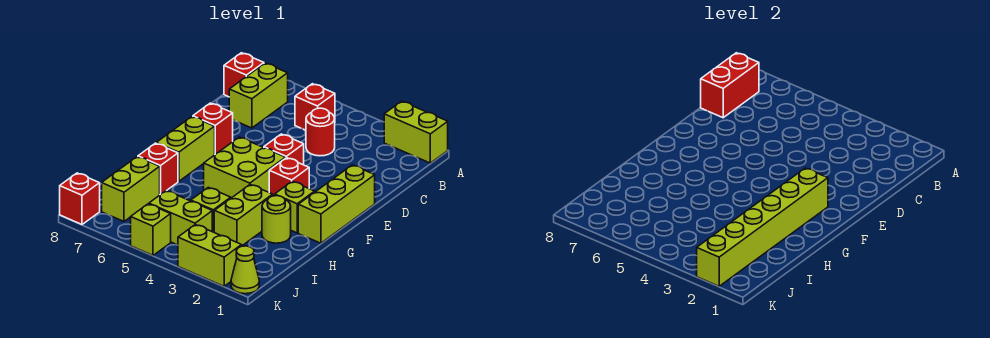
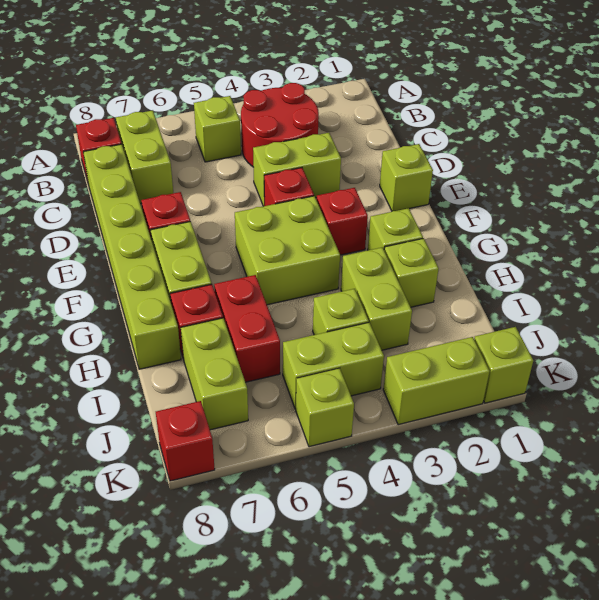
lime brick A1:A2 level 1 -> lime brick D3:D4 level 1
red brick B5 level 1 -> lime brick B5 level 1
red brick B8:C8 level 2 -> red brick H6:I6 level 1
red round brick C4 level 1 -> red round brick B3:C4 level 1
lime brick E1:G1 level 1 -> lime brick E1 level 1
lime brick F2:K2 level 2 -> lime brick C8:H8 level 1
lime round brick H2 level 1 -> lime brick H2 level 1
lime cone K1 level 1 -> lime brick K1 level 1

